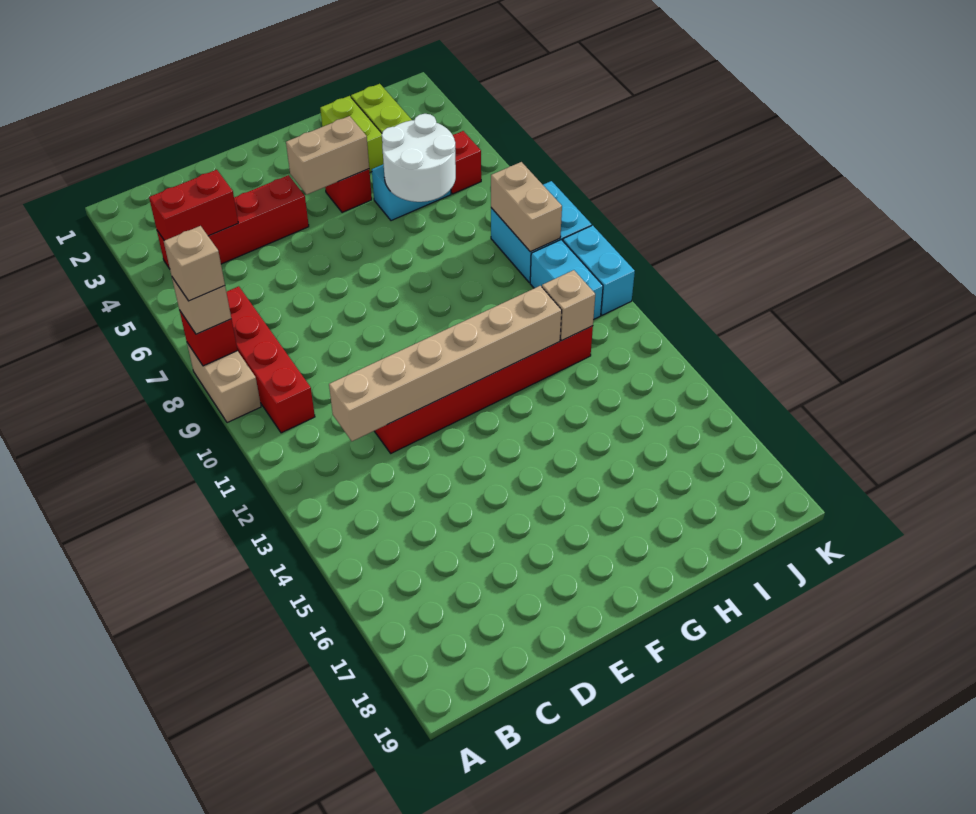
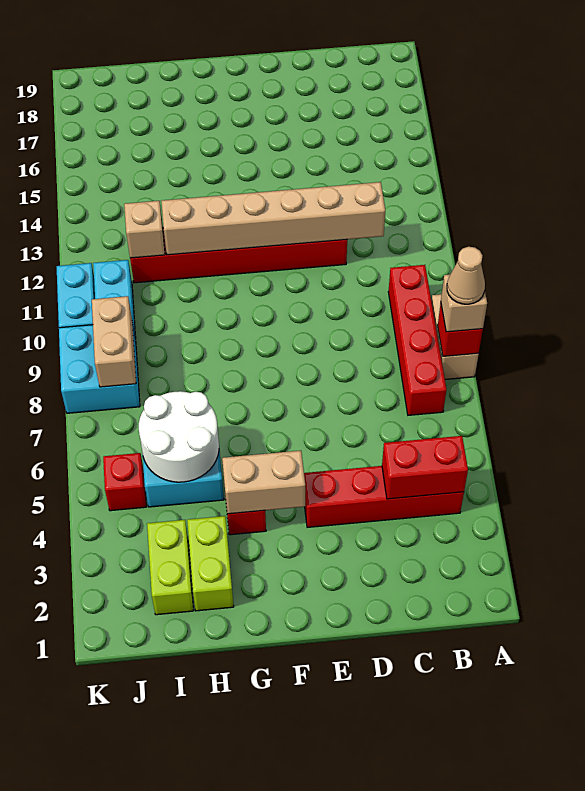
tan brick A8 level 4 -> tan cone A8 level 4

